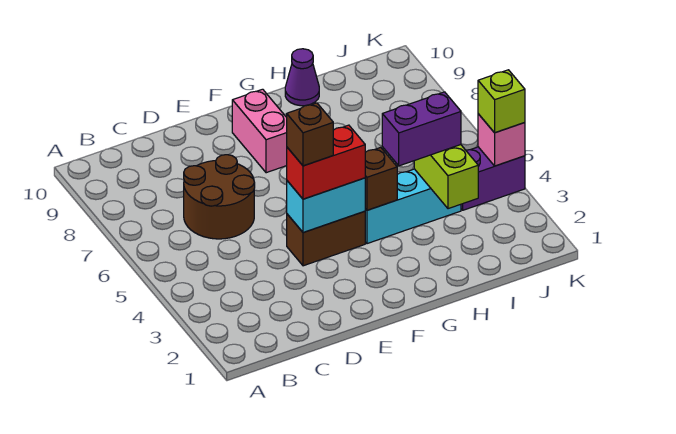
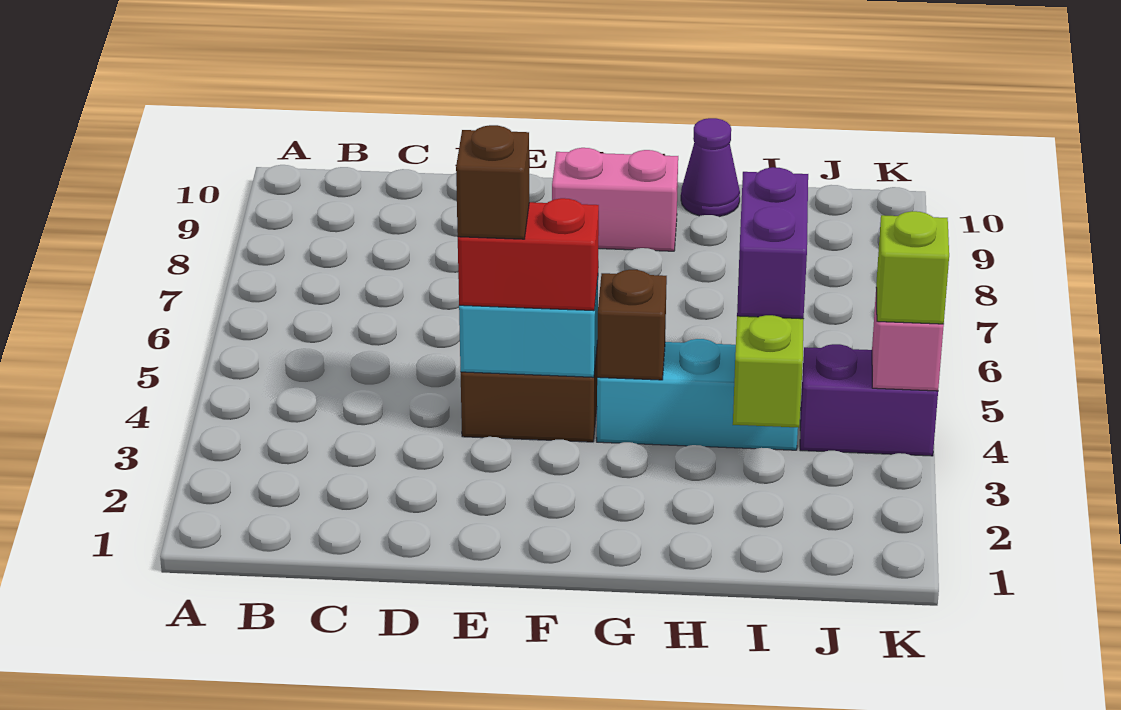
brown round brick C6:D7 level 1 -> none
pink brick F8:F9 level 1 -> pink brick F9:G9 level 1
purple brick H4:I4 level 3 -> purple brick I4:I5 level 3

